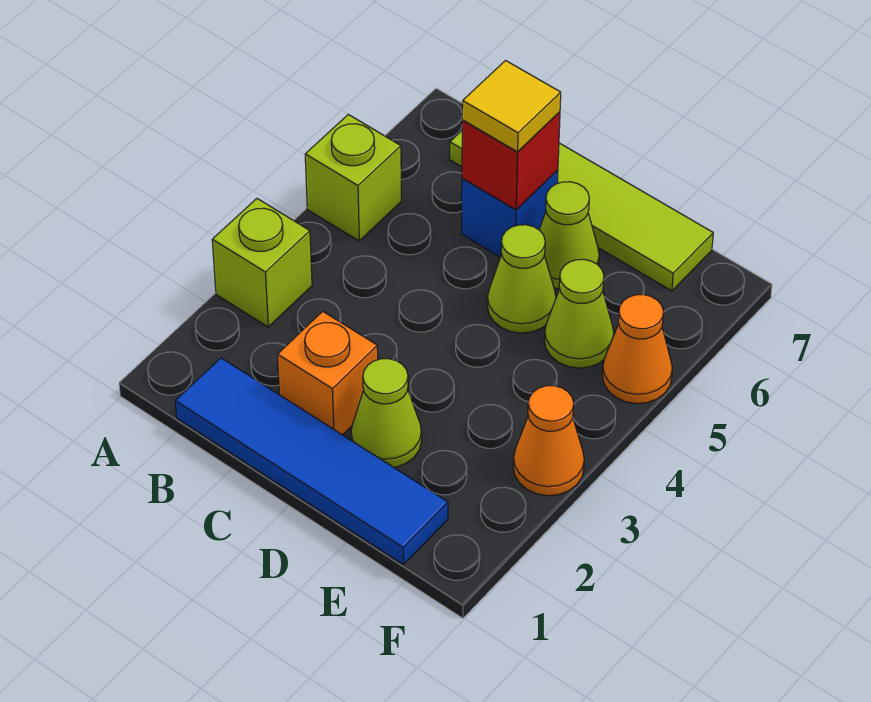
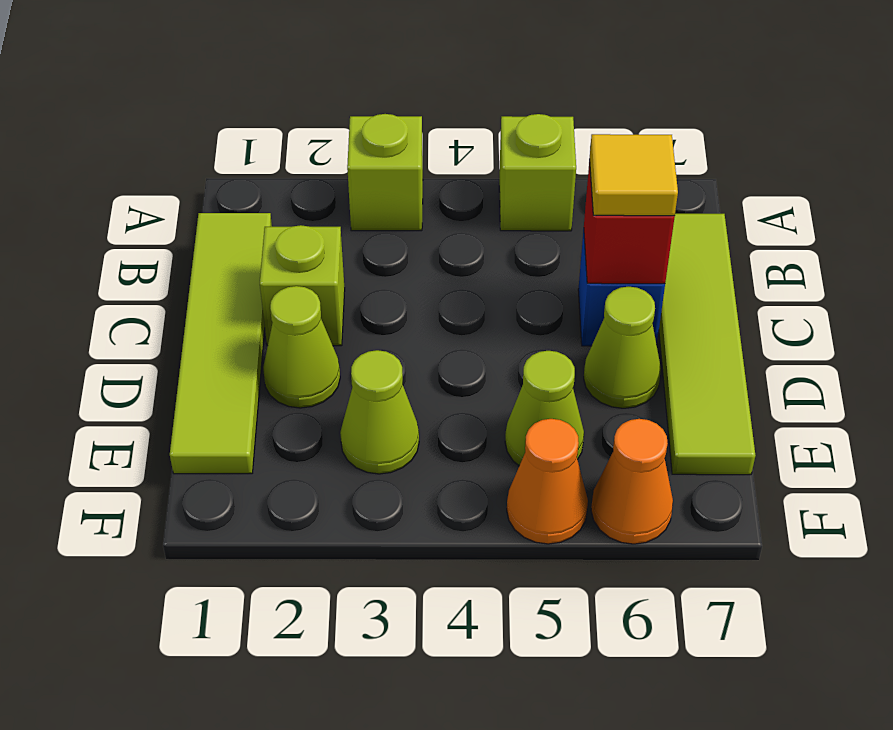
blue tile B1:E1 level 1 -> lime tile B1:E1 level 1
orange brick C2 level 1 -> lime brick C2 level 1
lime cone D5 level 1 -> lime cone E3 level 1
orange cone F3 level 1 -> orange cone F6 level 1

